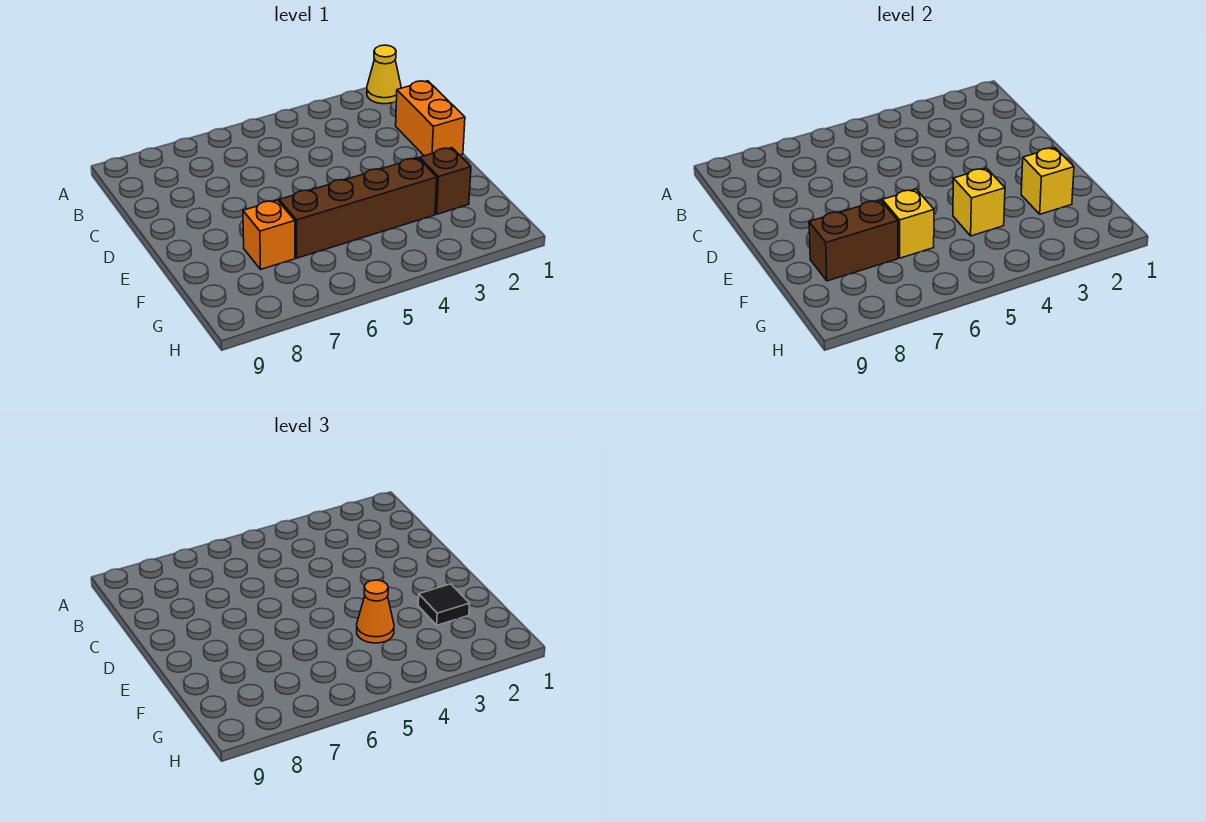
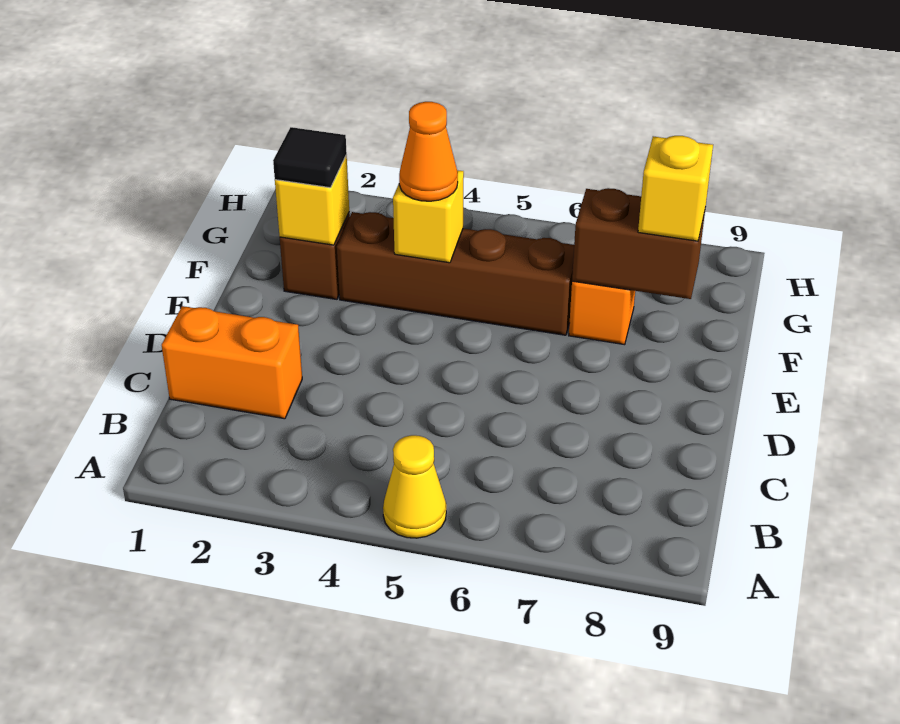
yellow cone A1 level 1 -> yellow cone A5 level 1
orange brick C1:D1 level 1 -> orange brick C1:C2 level 1
yellow brick F6 level 2 -> yellow brick F8 level 3

